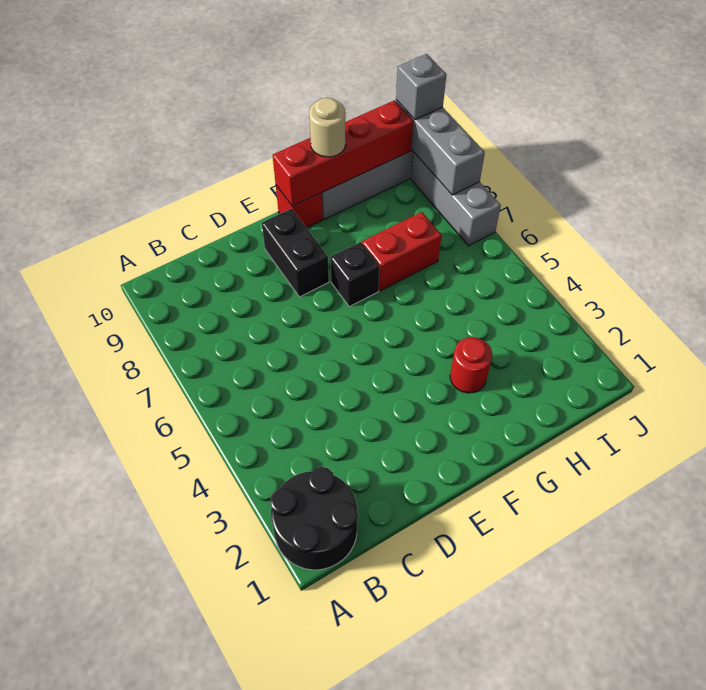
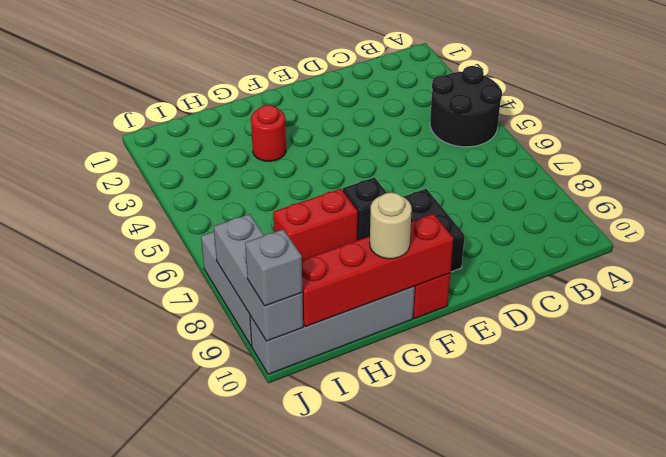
black round brick A1:B2 level 1 -> black round brick A4:B5 level 1

